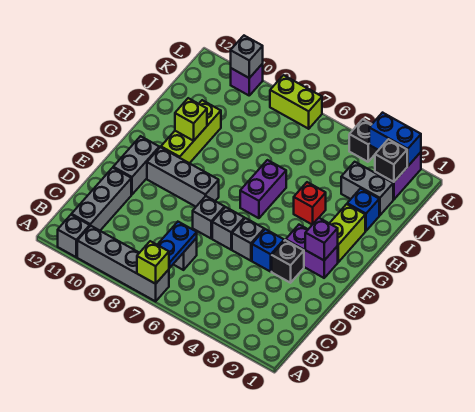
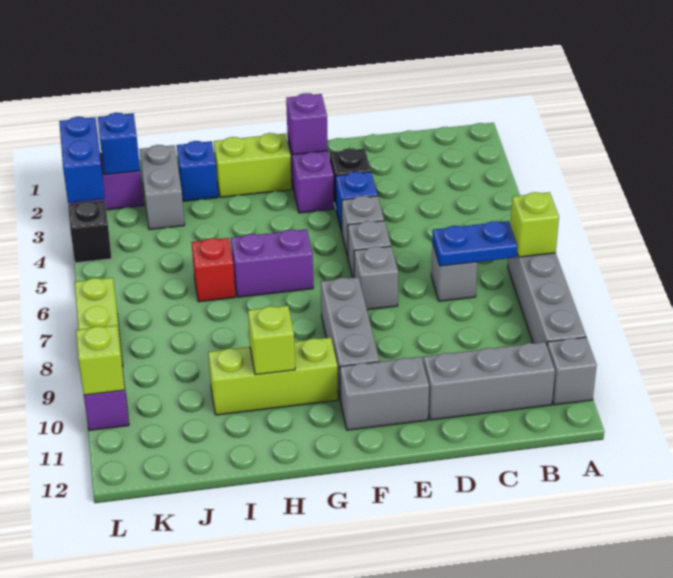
red brick H4 level 1 -> red brick I6 level 1
black brick K2 level 2 -> blue brick K2 level 2
grey brick L10 level 2 -> lime brick L10 level 2

